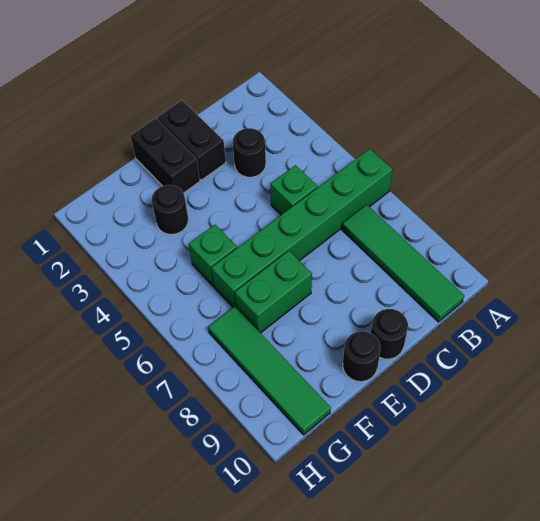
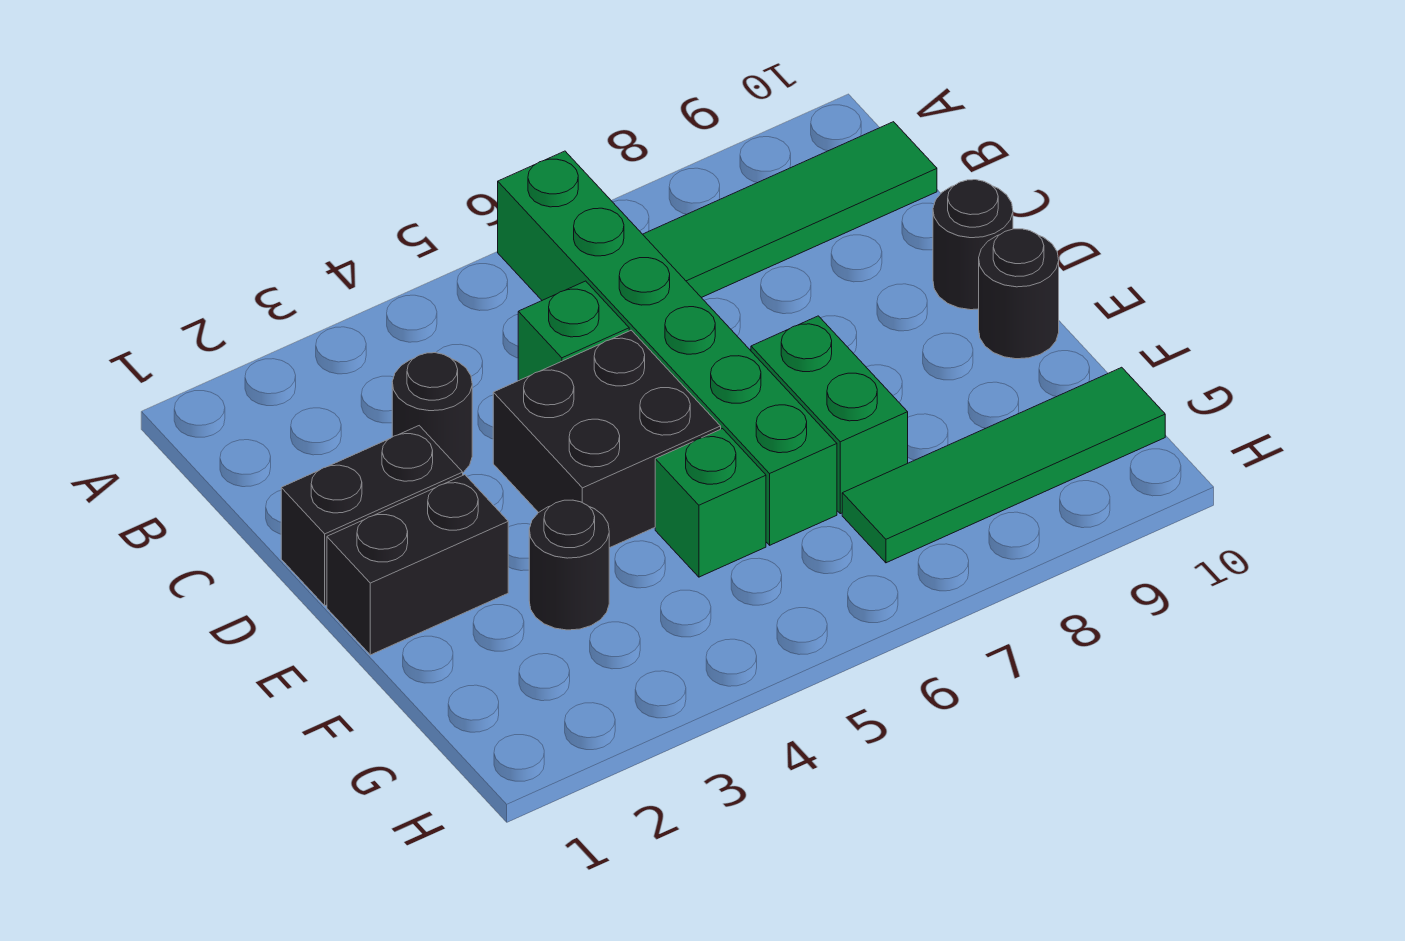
none -> black brick D4:E5 level 1

